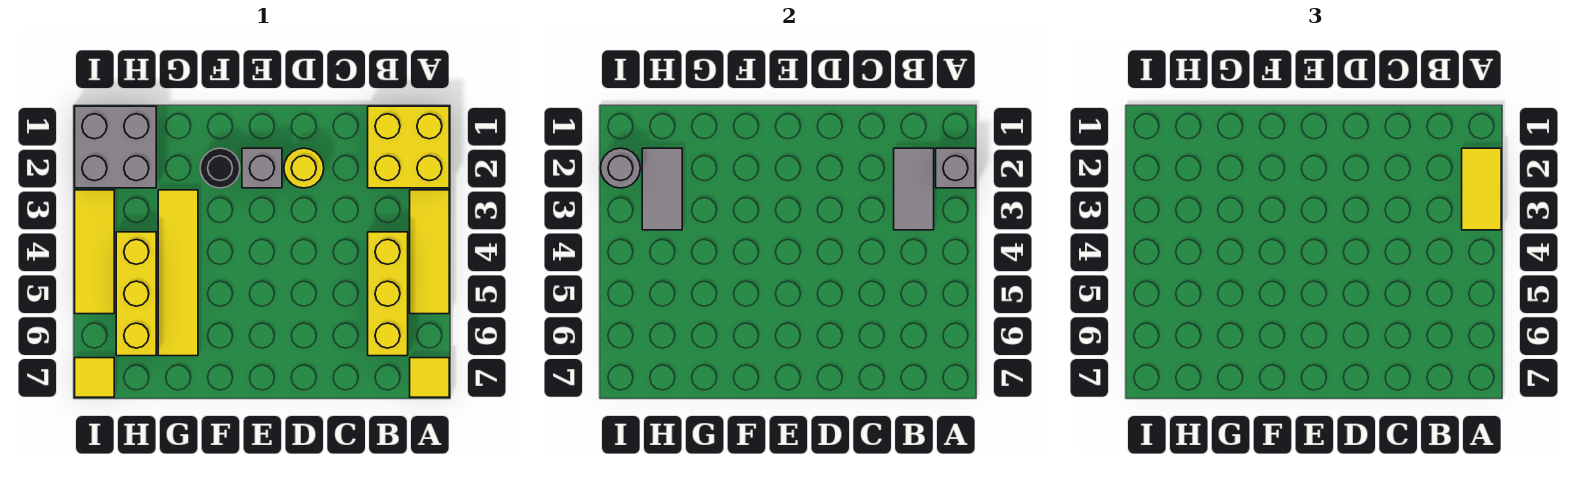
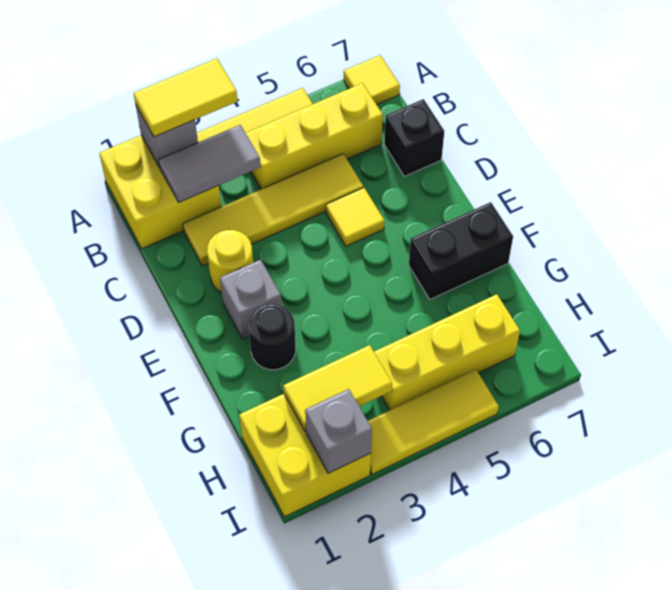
none -> black brick C7 level 1
none -> black brick F6:F7 level 1
yellow tile G3:G6 level 1 -> yellow tile C2:C5 level 1
grey brick H1:I2 level 1 -> yellow brick H1:I2 level 1
grey tile H2:H3 level 2 -> yellow tile H2:H3 level 2
grey round brick I2 level 2 -> grey brick I2 level 2
yellow tile I7 level 1 -> yellow tile D5 level 1

